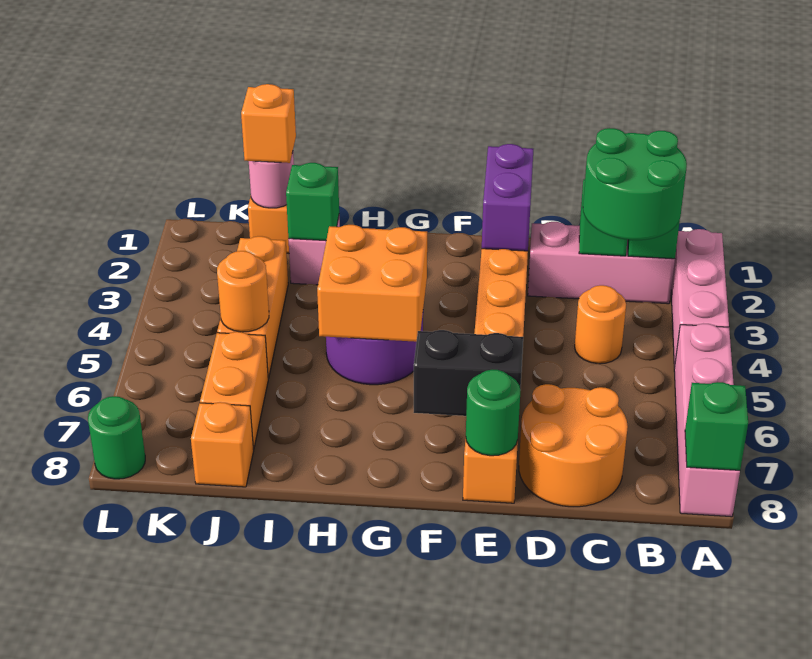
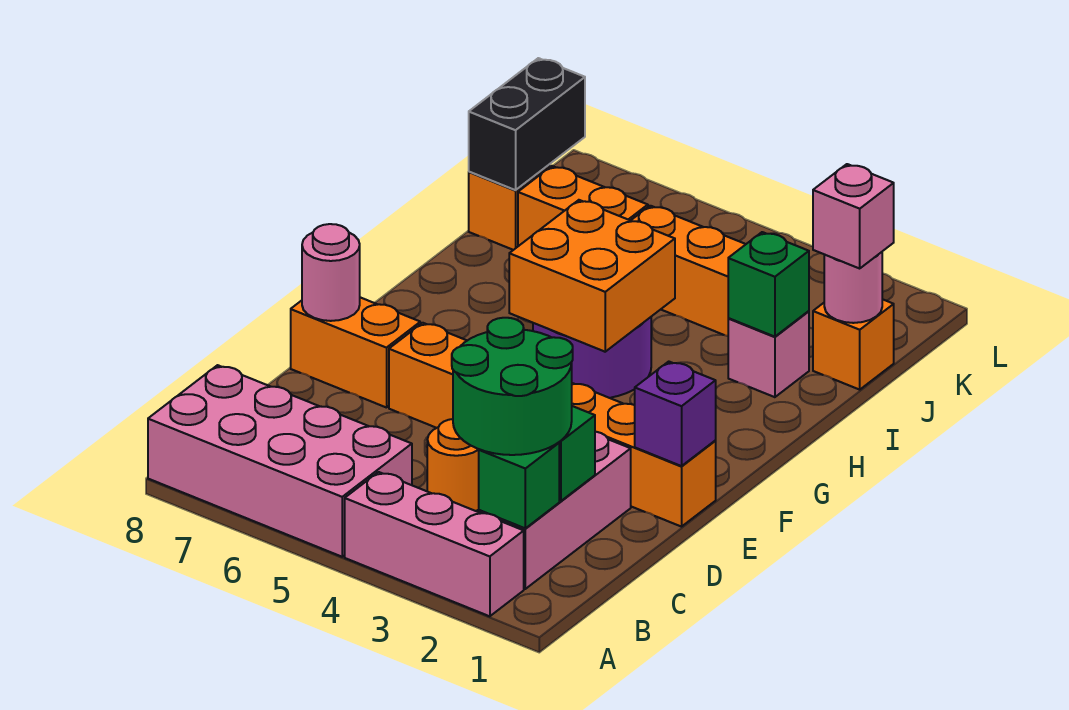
pink brick A5:A8 level 1 -> pink brick A5:B8 level 1
green brick A8 level 2 -> none
orange round brick C7:D8 level 1 -> none
purple brick E1:E2 level 2 -> purple brick E1 level 2
black brick E7:F7 level 2 -> black brick J8:K8 level 2
green round brick E8 level 2 -> pink round brick E8 level 2
orange brick J1 level 3 -> pink brick J1 level 3
orange round brick J5 level 2 -> none
green round brick L8 level 1 -> none

